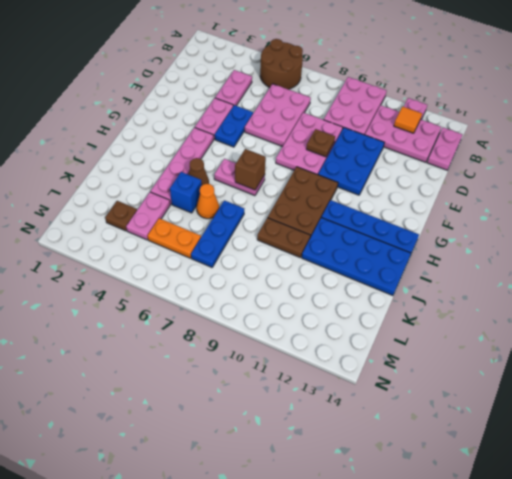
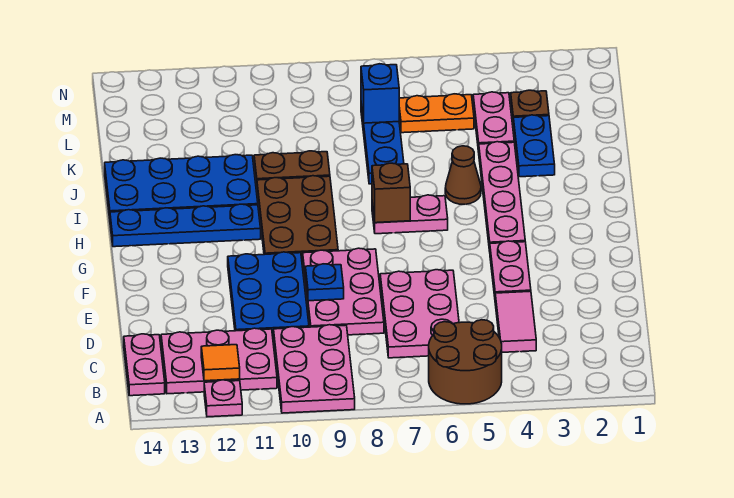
pink plate C4:D4 level 1 -> pink tile C4:D4 level 1
blue plate E5:F5 level 1 -> blue plate J3:K3 level 1
brown plate E9 level 2 -> blue plate E9 level 2
blue brick J5 level 1 -> blue brick L7 level 2
orange cone J6 level 1 -> none

